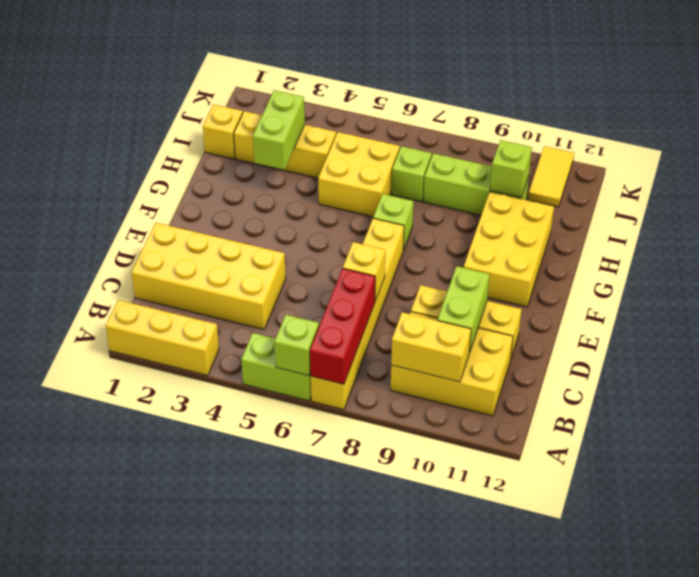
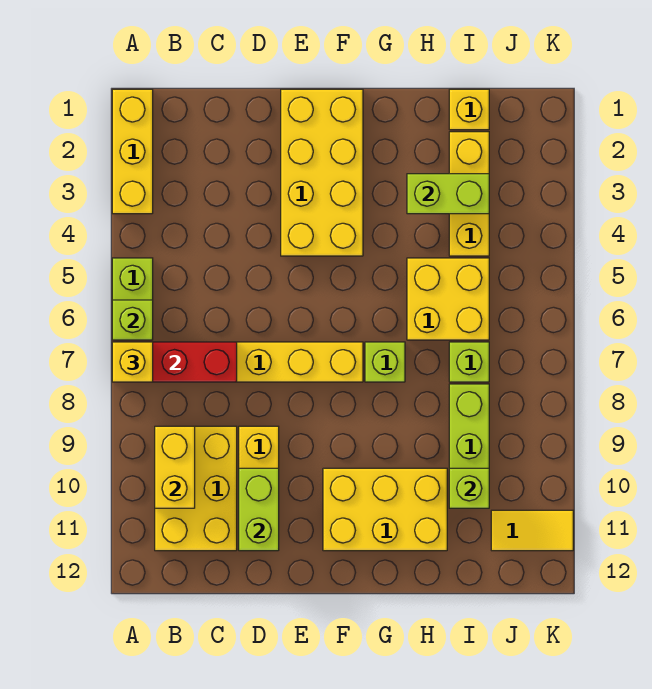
yellow brick C1:D4 level 1 -> yellow brick E1:F4 level 1
lime brick C10:D10 level 2 -> lime brick D10:D11 level 2
yellow brick D7 level 2 -> yellow brick A7 level 3

